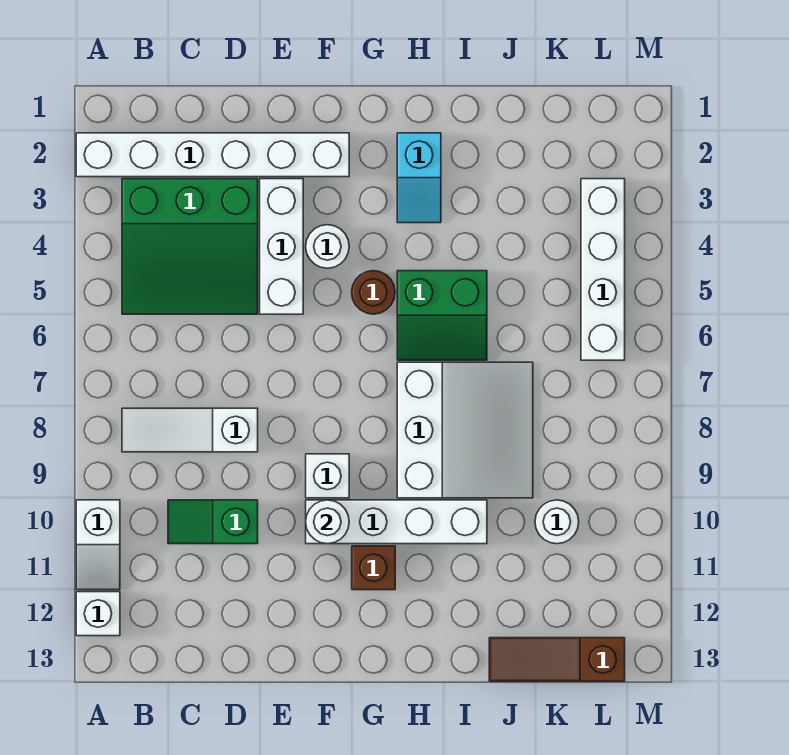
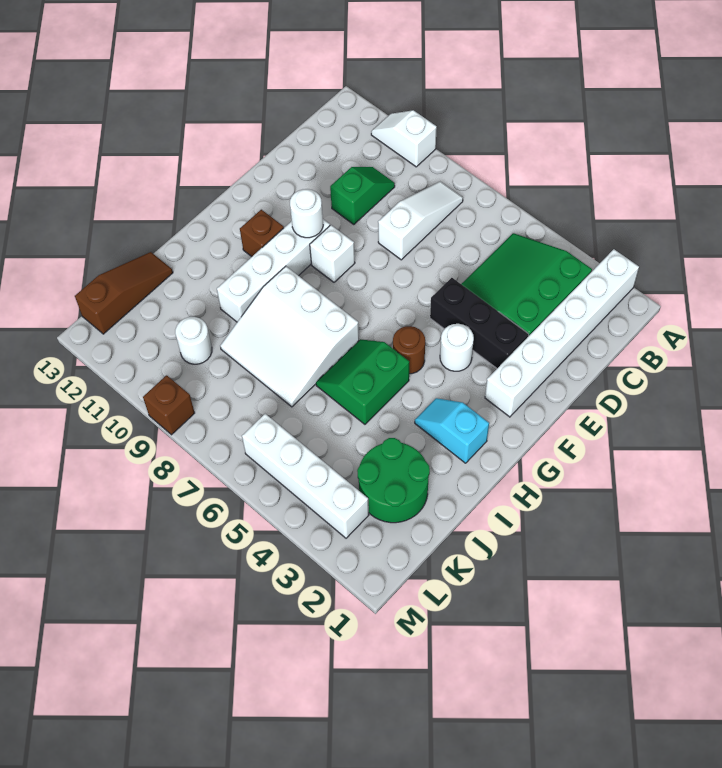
white brick A12 level 1 -> none
white brick E3:E5 level 1 -> black brick E3:E5 level 1
none -> green round brick J2:K3 level 1
none -> brown brick M9 level 1

